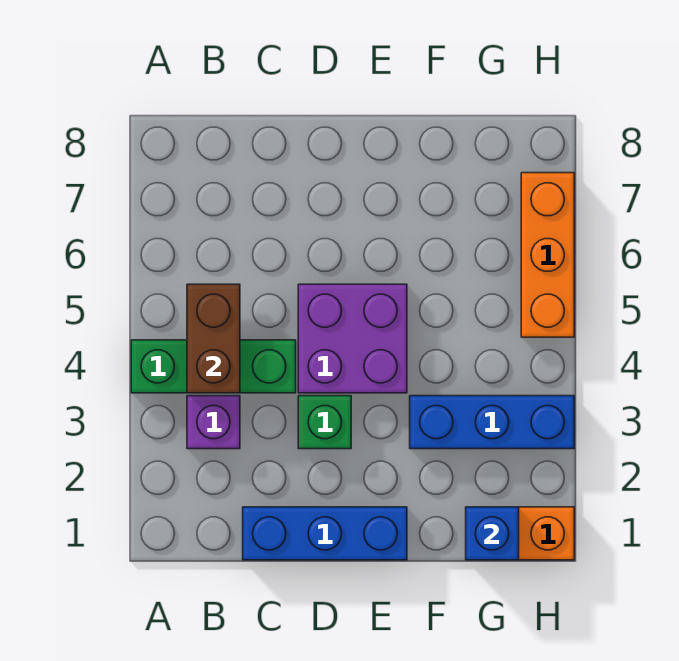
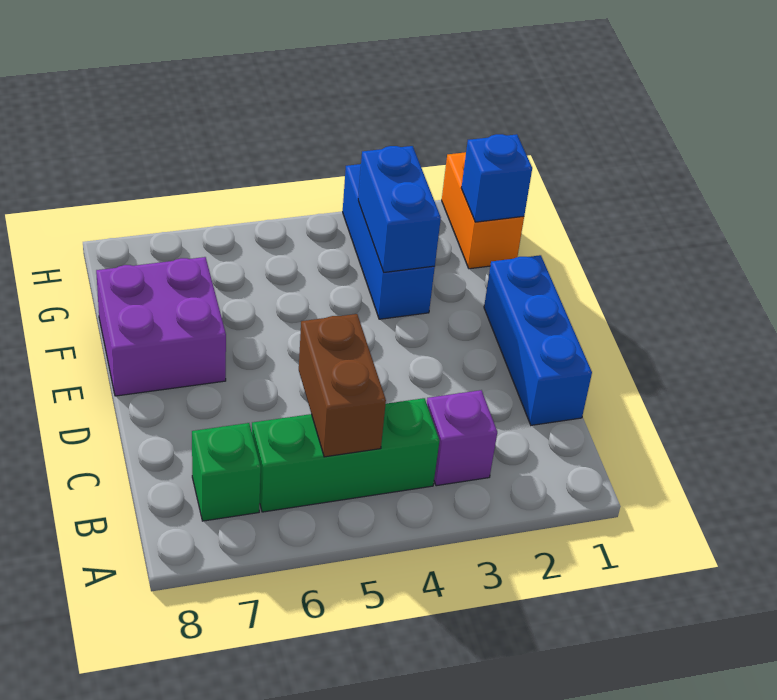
green brick A4:C4 level 1 -> green brick B4:B6 level 1
brown brick B4:B5 level 2 -> brown brick B5:C5 level 2
green brick D3 level 1 -> green brick B7 level 1
purple brick D4:E5 level 1 -> purple brick E7:F8 level 1
none -> blue brick F3:G3 level 2
orange brick H5:H7 level 1 -> none

